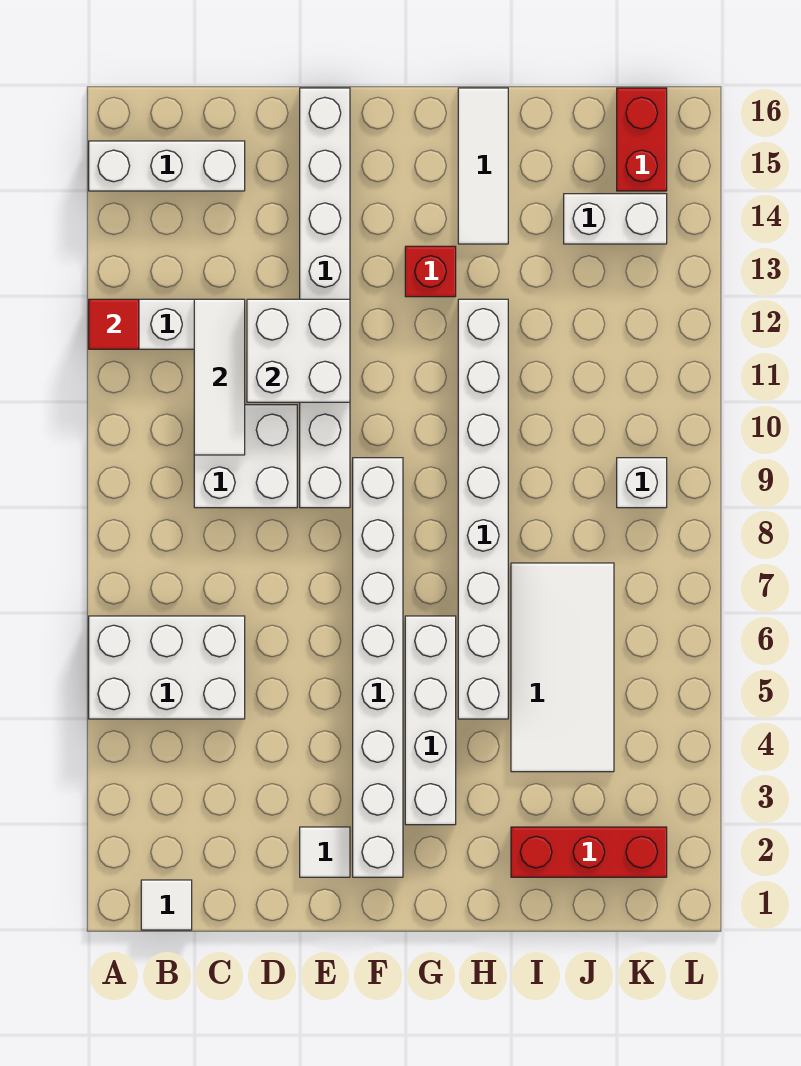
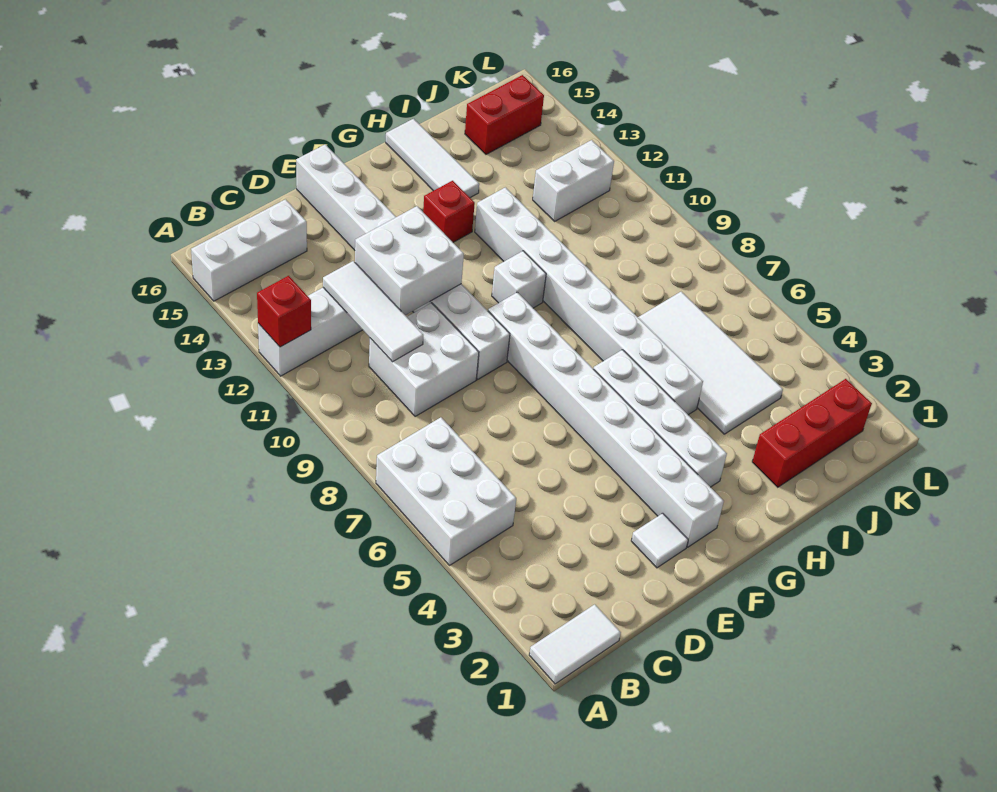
white brick A5:C6 level 1 -> white brick A5:B7 level 1
red tile A12 level 2 -> red brick A12 level 2
white tile B1 level 1 -> white tile A1:B1 level 1
white brick J14:K14 level 1 -> white brick J12:K12 level 1
white brick K9 level 1 -> white brick G10 level 1
red brick K15:K16 level 1 -> red brick J15:K15 level 1

